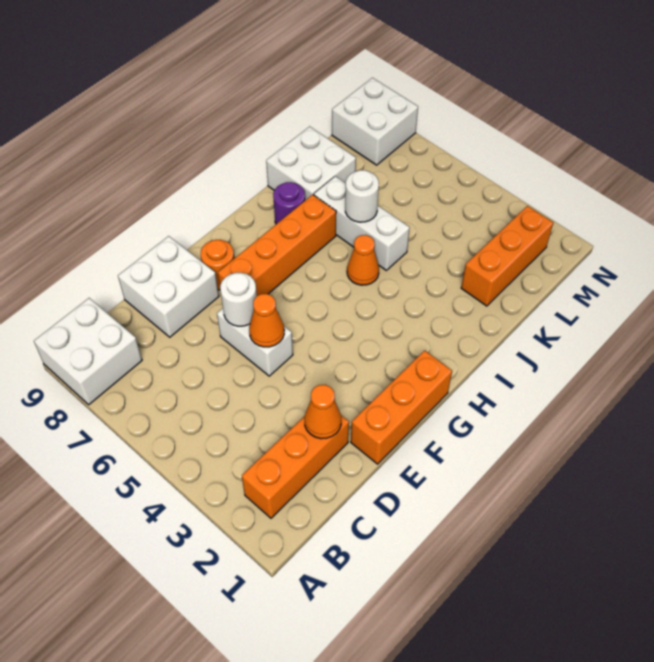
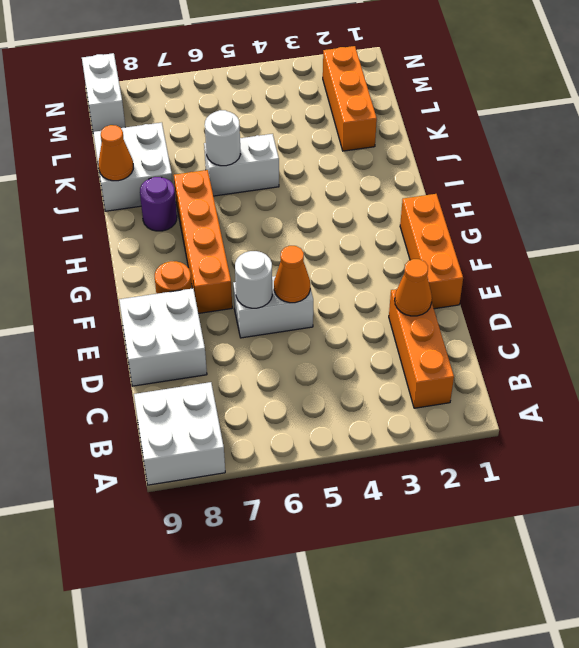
orange cone I5 level 1 -> orange cone J9 level 2
white brick J5:J7 level 1 -> white brick J5:J6 level 1
white brick M8:N9 level 1 -> white brick M9:N9 level 1

